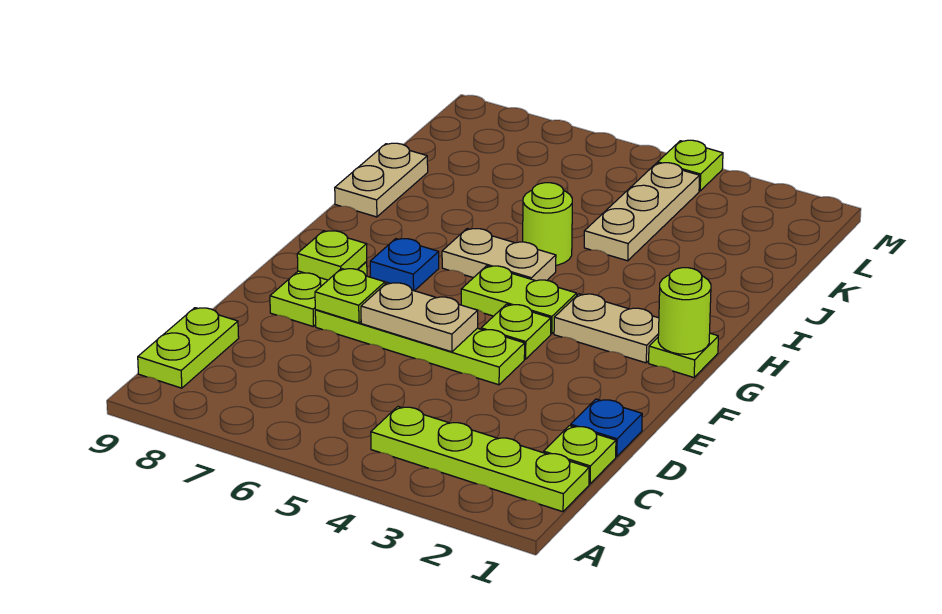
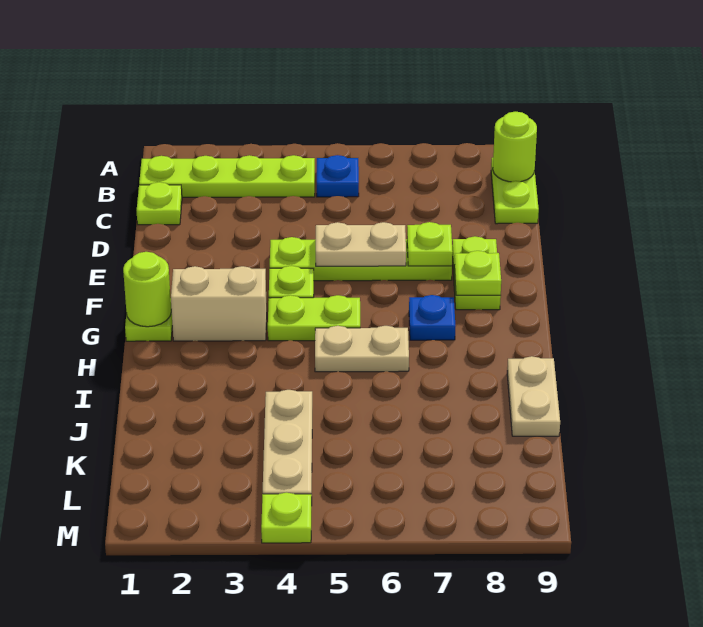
blue plate D1 level 1 -> blue plate B5 level 1
tan plate G2:G3 level 1 -> tan brick G2:G3 level 1
lime round brick I5 level 1 -> lime round brick B9 level 2

